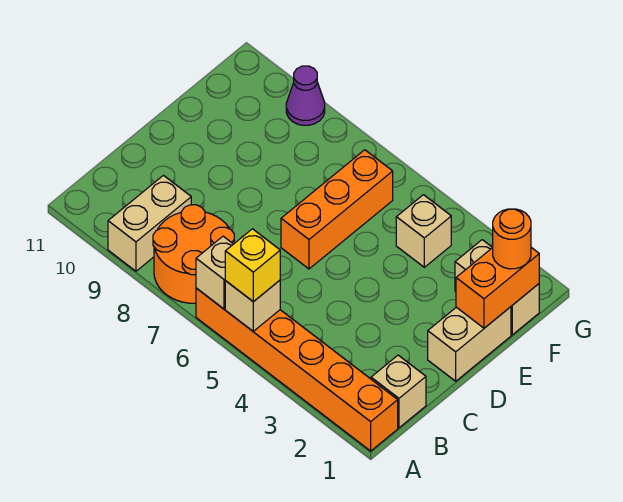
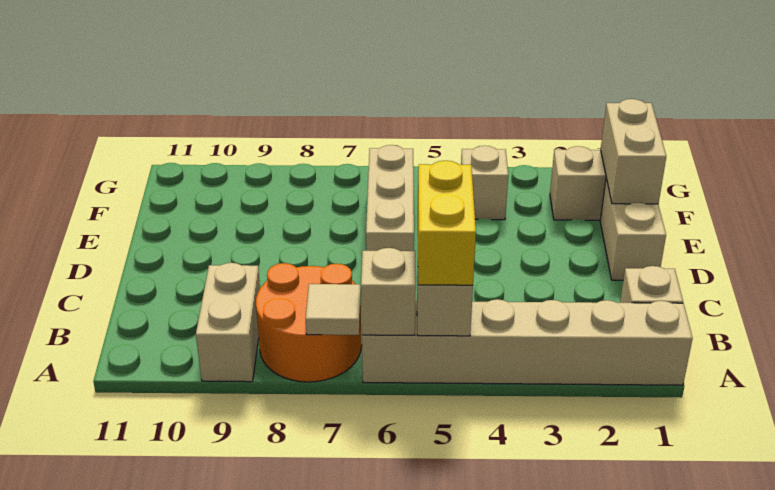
orange brick A1:A6 level 1 -> tan brick A1:A6 level 1
yellow brick A5 level 3 -> yellow brick A5:B5 level 3
none -> tan tile A7 level 2
orange brick D6:F6 level 1 -> tan brick D6:F6 level 1
orange brick E1:F1 level 2 -> tan brick E1:F1 level 2
orange round brick F1 level 3 -> none
purple cone G9 level 1 -> none

